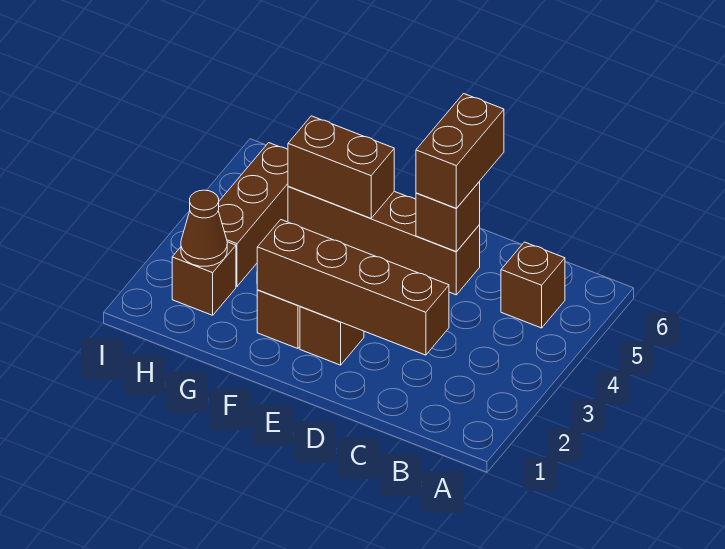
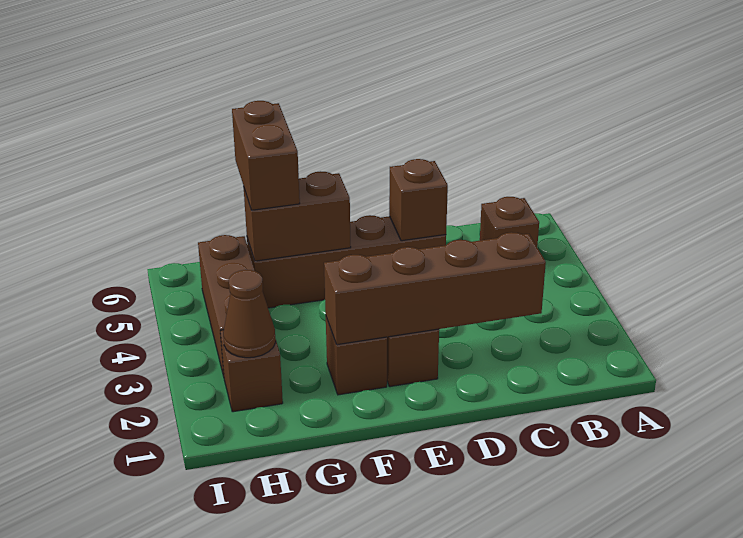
brown brick D5:D6 level 3 -> brown brick G5:G6 level 3

